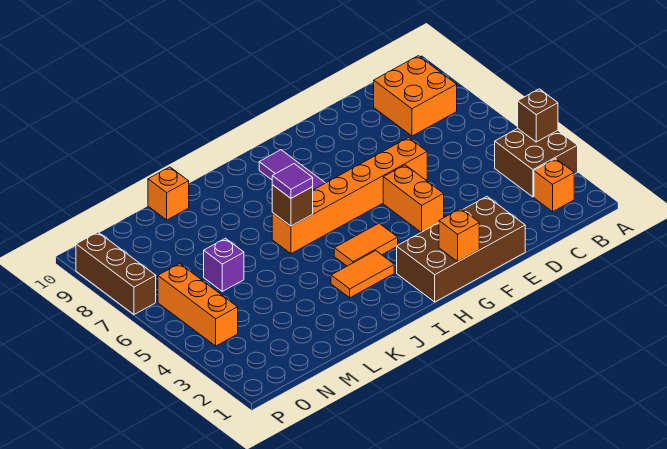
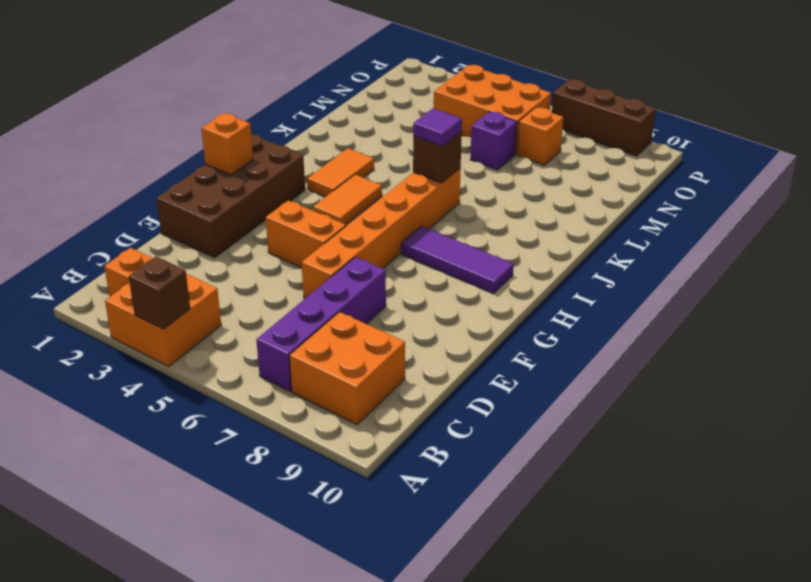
brown brick A3:B4 level 1 -> orange brick A3:B4 level 1
none -> purple brick B7:E7 level 1
orange brick L10 level 1 -> orange brick N7 level 1
orange brick O4:O6 level 1 -> orange brick N4:O6 level 1

